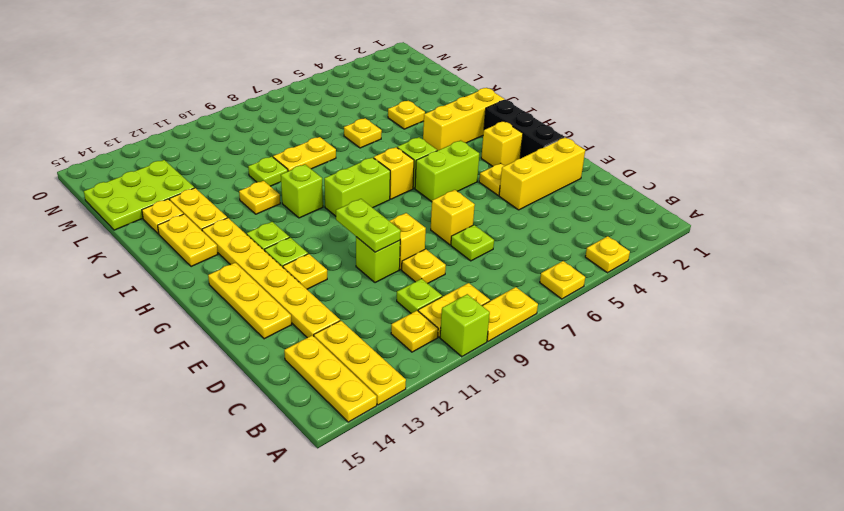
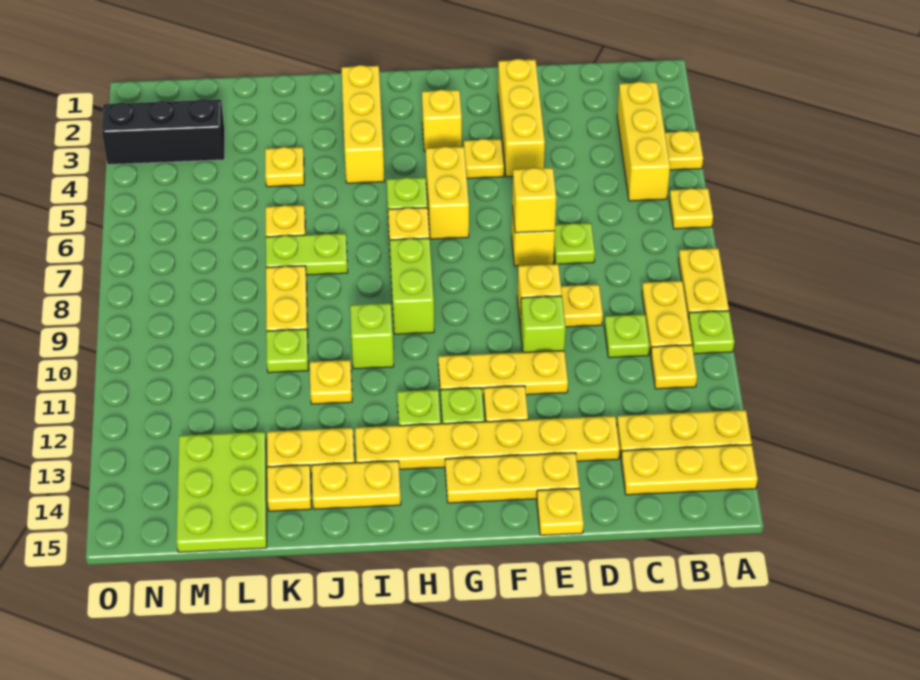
lime brick A10 level 1 -> lime plate A10 level 1
none -> yellow brick B3:B5 level 1
none -> yellow brick E7 level 2
lime plate E10:F10 level 2 -> lime plate J7:K7 level 1
none -> yellow plate E11:G11 level 1
none -> yellow plate E15 level 1
black brick F2:H2 level 1 -> black brick M3:O3 level 1
lime brick G5:G6 level 1 -> yellow brick G5:G6 level 1

